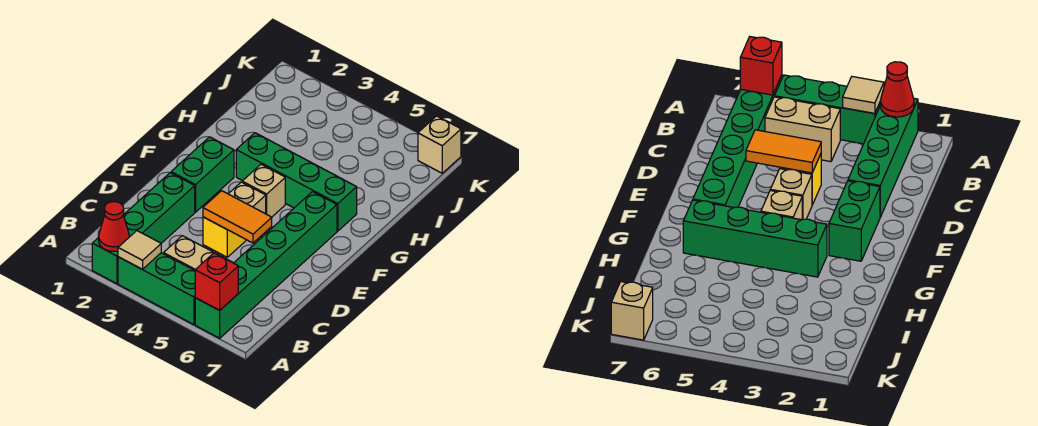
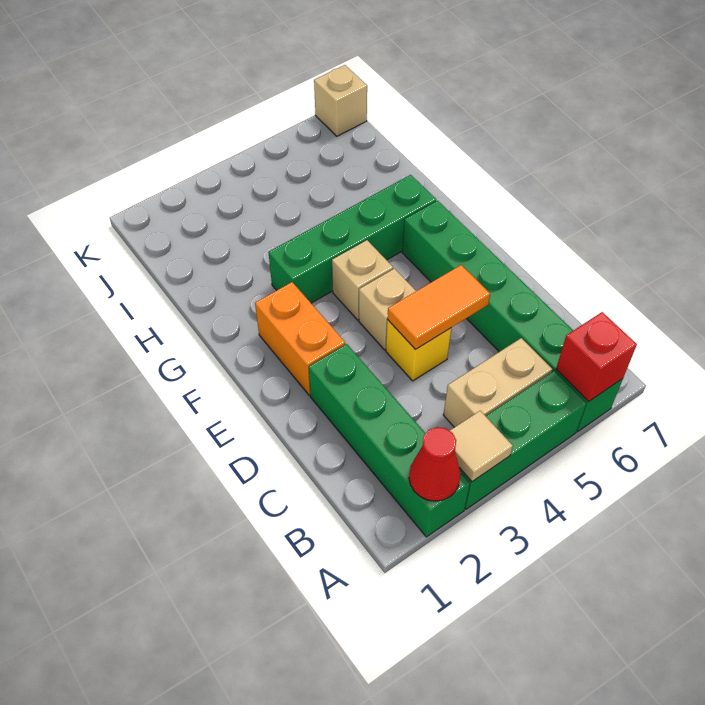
green brick E2:F2 level 1 -> orange brick E2:F2 level 1

